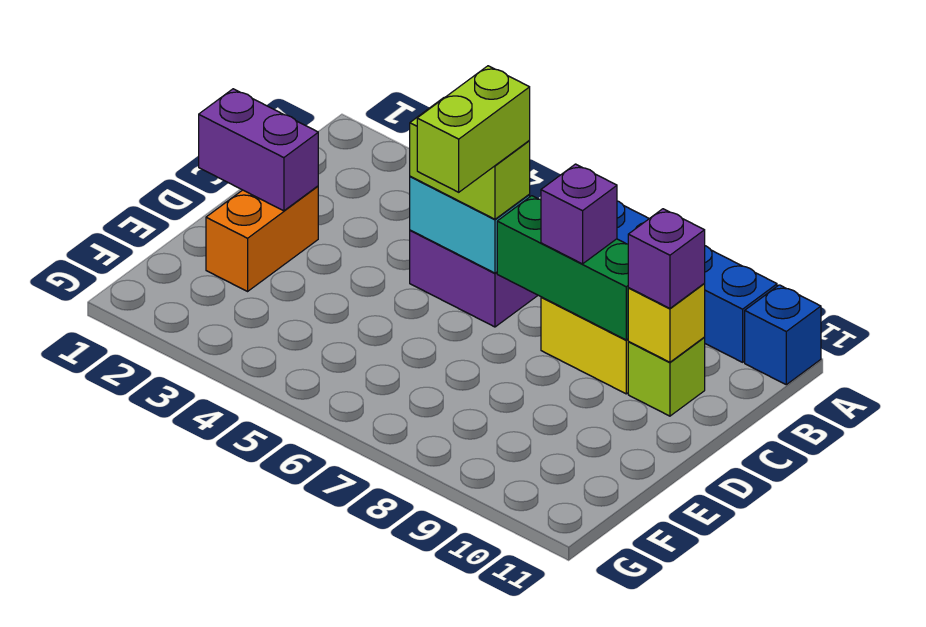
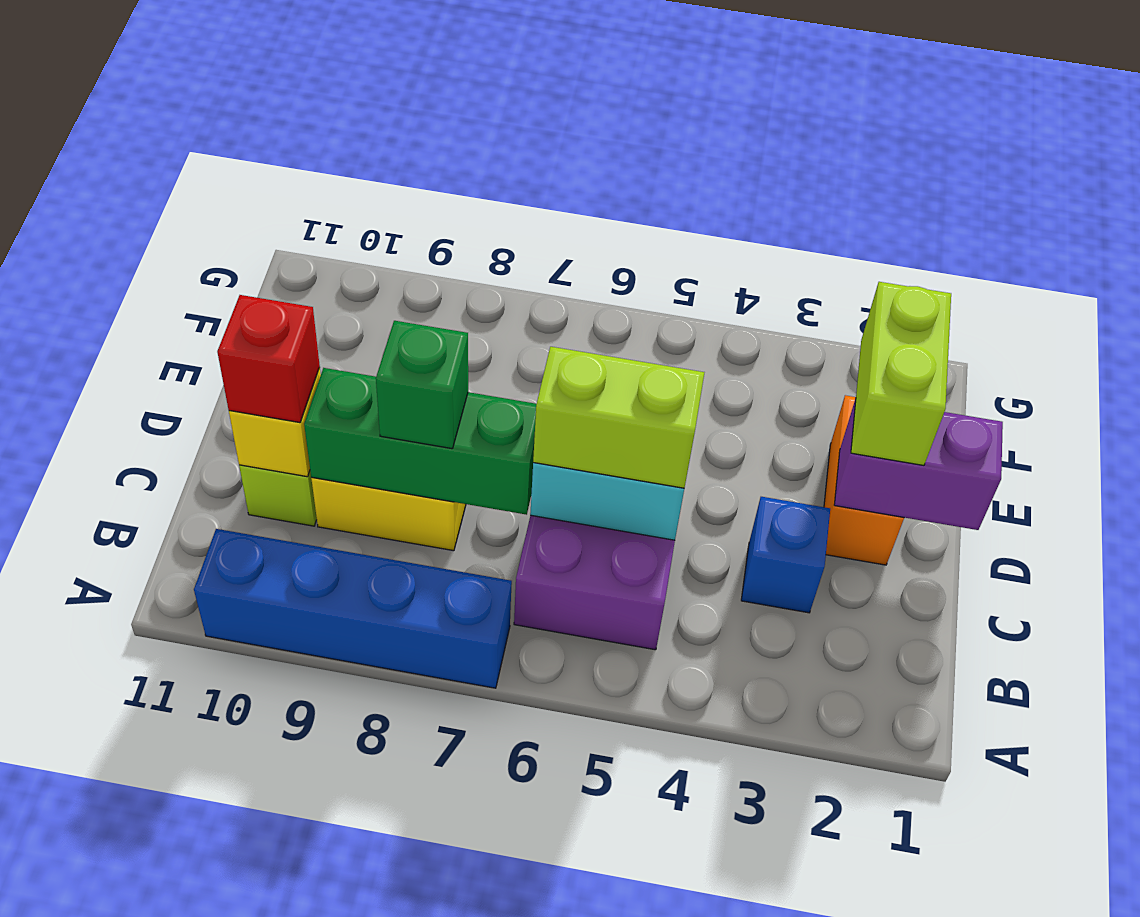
blue brick A11 level 1 -> blue brick C3 level 1
lime brick C6:D6 level 4 -> lime brick D2:E2 level 3
purple brick C8 level 3 -> green brick C8 level 3
purple brick C10 level 3 -> red brick C10 level 3

